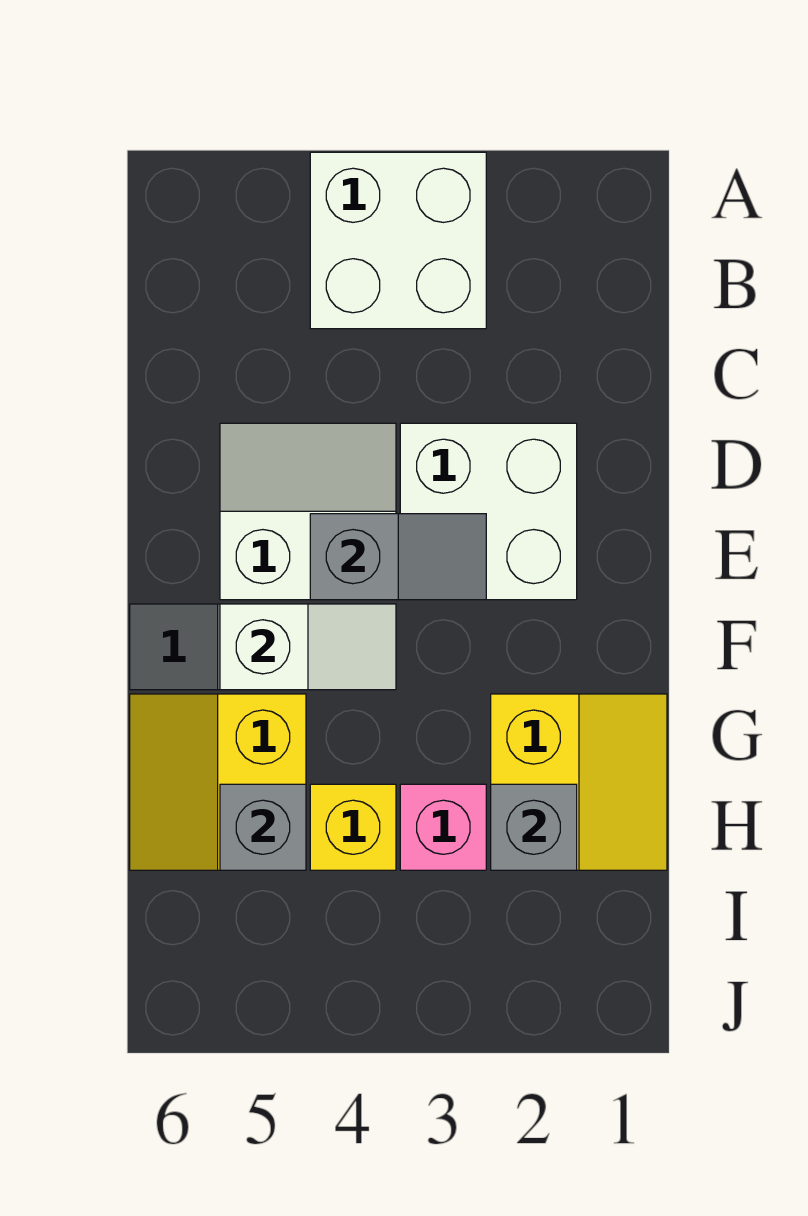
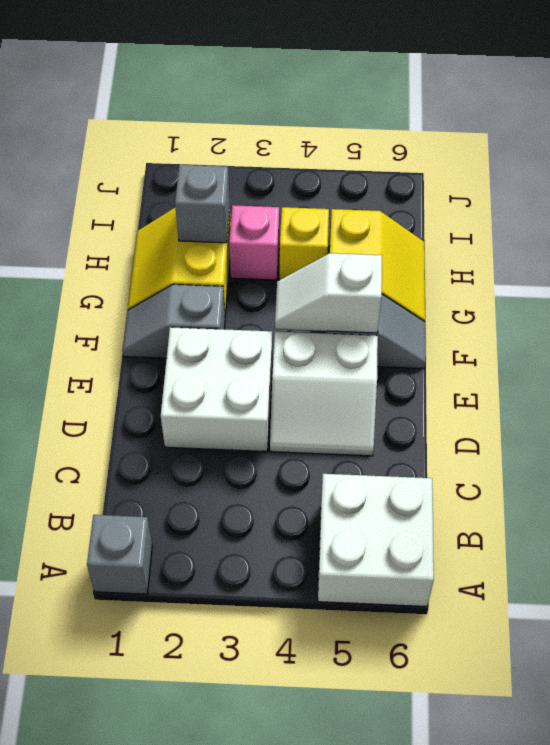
white brick A3:B4 level 1 -> white brick A5:B6 level 1
grey slope E3:E4 level 2 top 4 -> grey slope F1:F2 level 1 top 2
grey brick H5 level 2 -> grey brick A1 level 1

